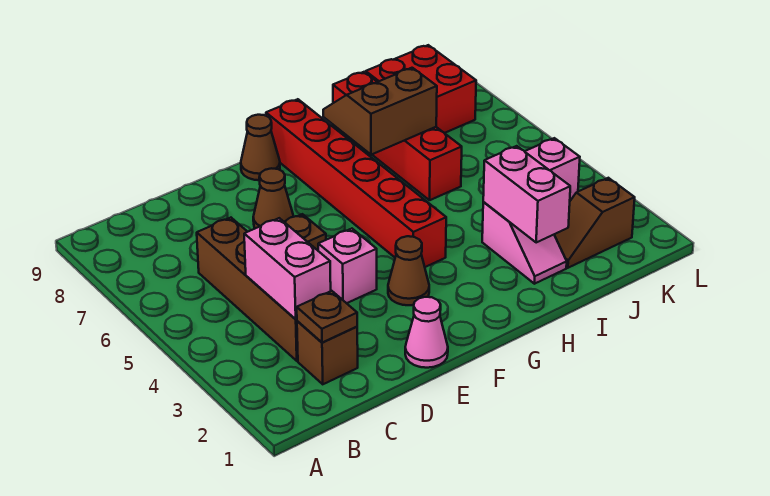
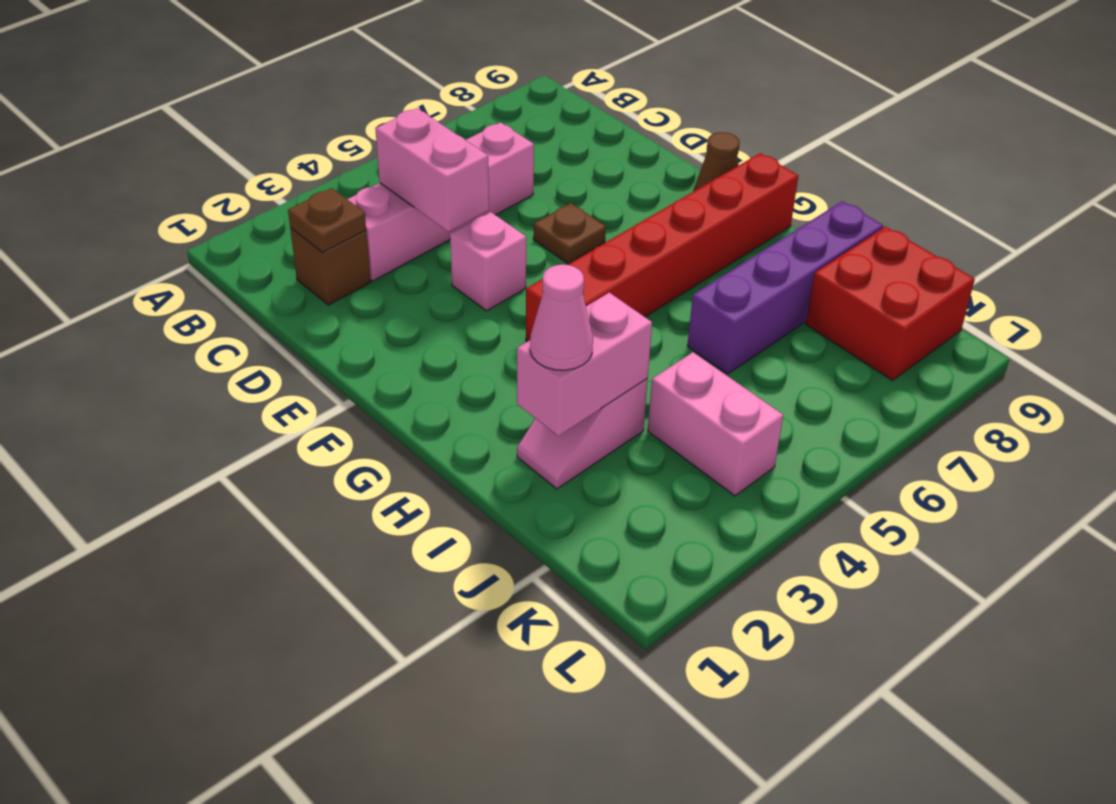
brown brick C3:C6 level 1 -> pink brick C3:C6 level 1
pink brick C3:C4 level 2 -> pink brick C4:D4 level 2
pink cone E1 level 1 -> pink cone I2 level 3
brown cone E7 level 1 -> none
brown cone F3 level 1 -> none
brown slope H7:I8 level 2 top 7 -> none
red brick I6:I9 level 1 -> purple brick I6:I9 level 1
brown slope J2:K2 level 1 top K -> none

